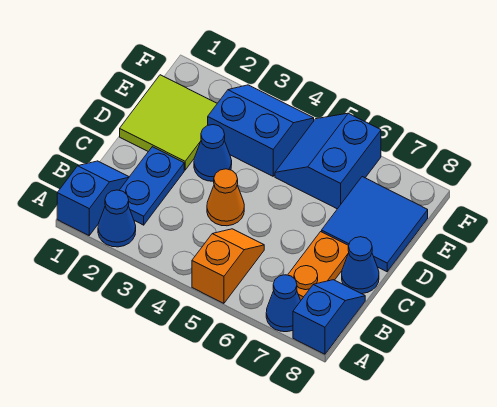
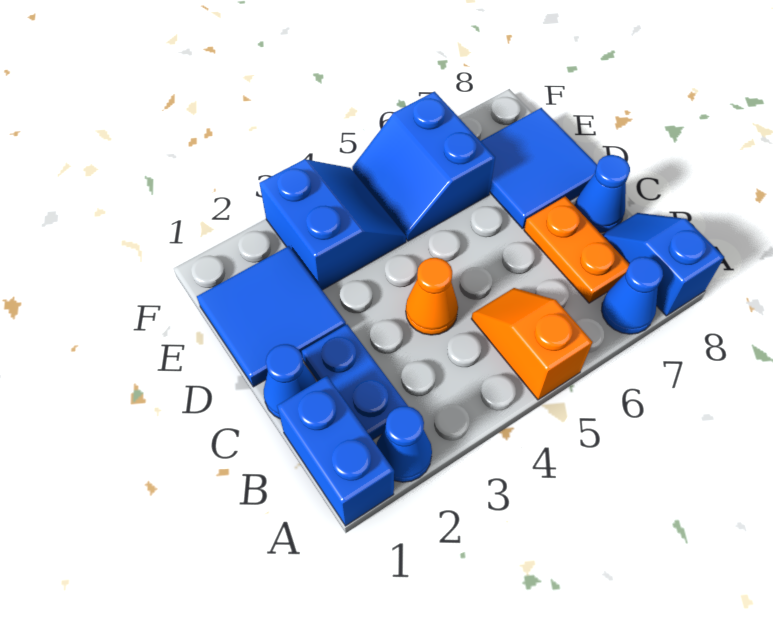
blue slope A1:B1 level 1 top A -> blue brick A1:B1 level 1
lime tile D1:E2 level 1 -> blue tile D1:E2 level 1
blue cone D3 level 1 -> blue cone C1 level 1
blue slope E3:F4 level 1 top E -> blue slope E3:F4 level 1 top 3

